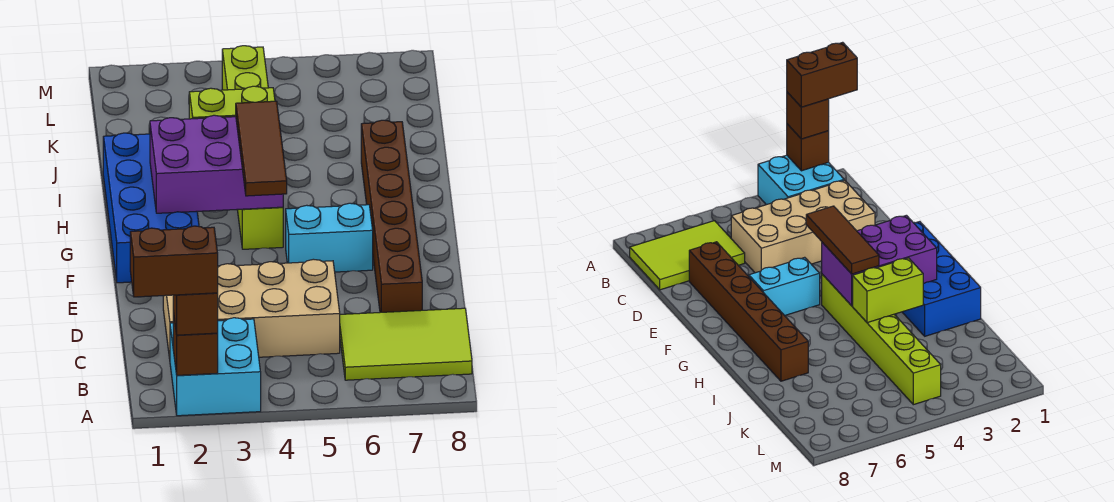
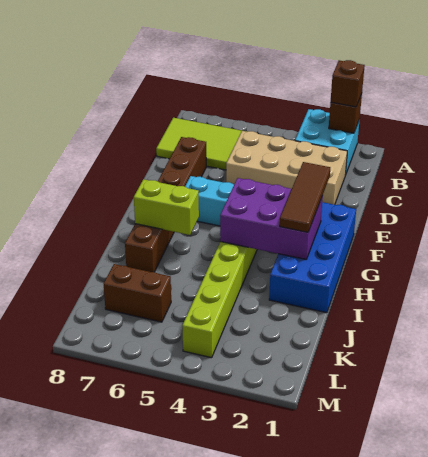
brown brick A1:A2 level 4 -> brown brick K6:K7 level 1
brown tile F4:H4 level 3 -> brown tile F2:H2 level 3
lime brick I3:I4 level 2 -> lime brick H6:H7 level 2

